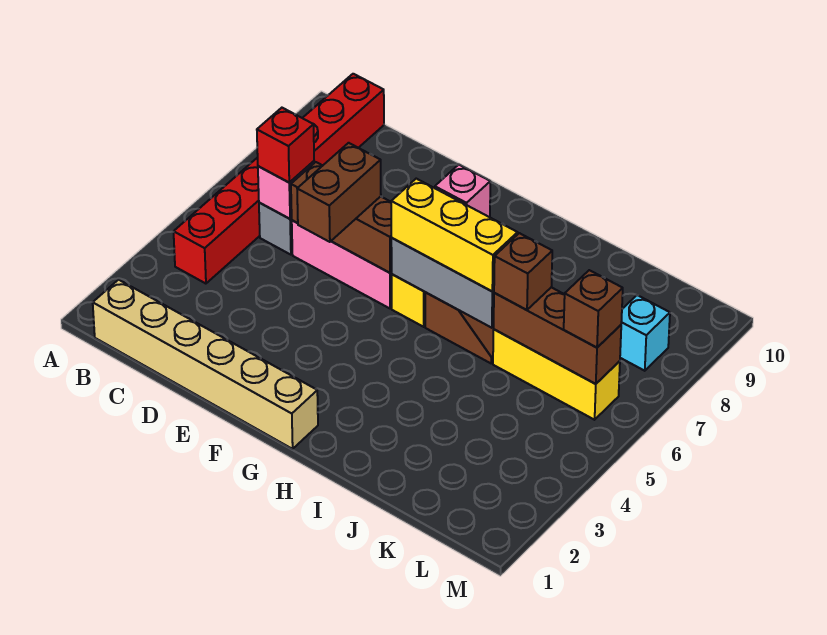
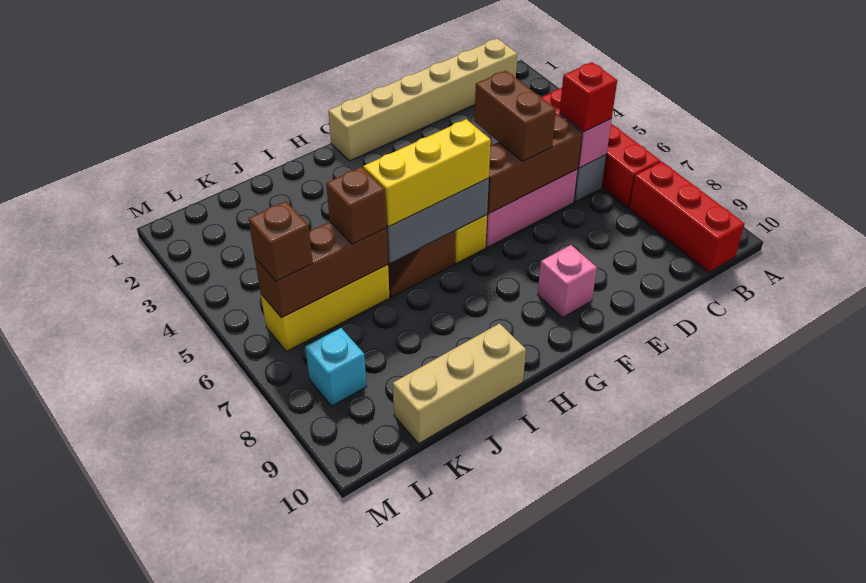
none -> tan brick I10:K10 level 1

